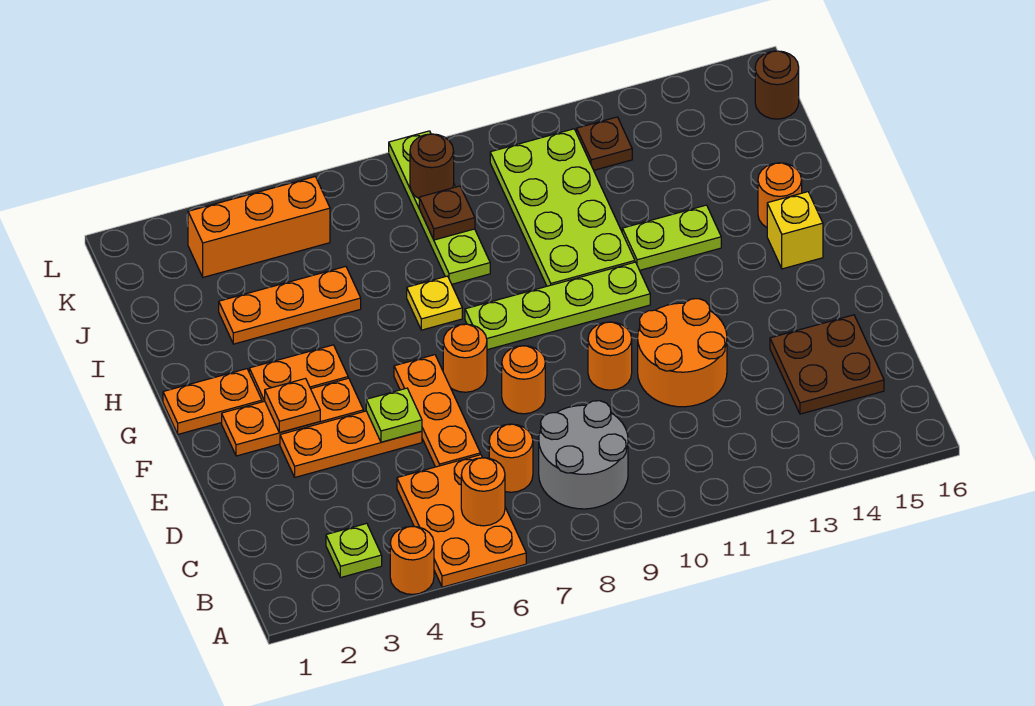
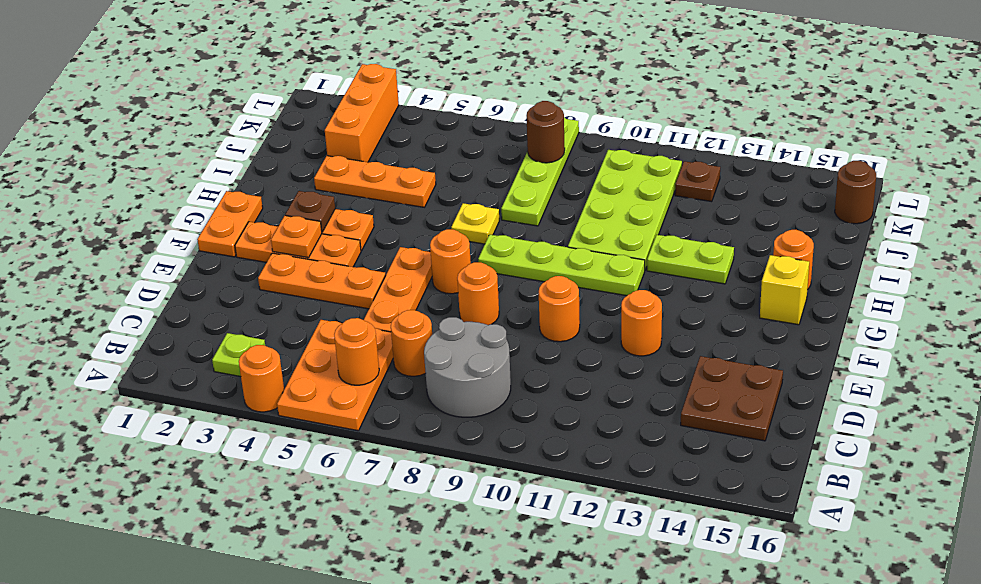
orange round brick D11:E12 level 1 -> orange round brick E12 level 1
lime plate E5 level 2 -> none
orange plate G1:G2 level 1 -> orange plate F1:G1 level 1
brown plate J8 level 2 -> brown plate G3 level 2
orange brick K3:K5 level 1 -> orange brick J3:L3 level 1

